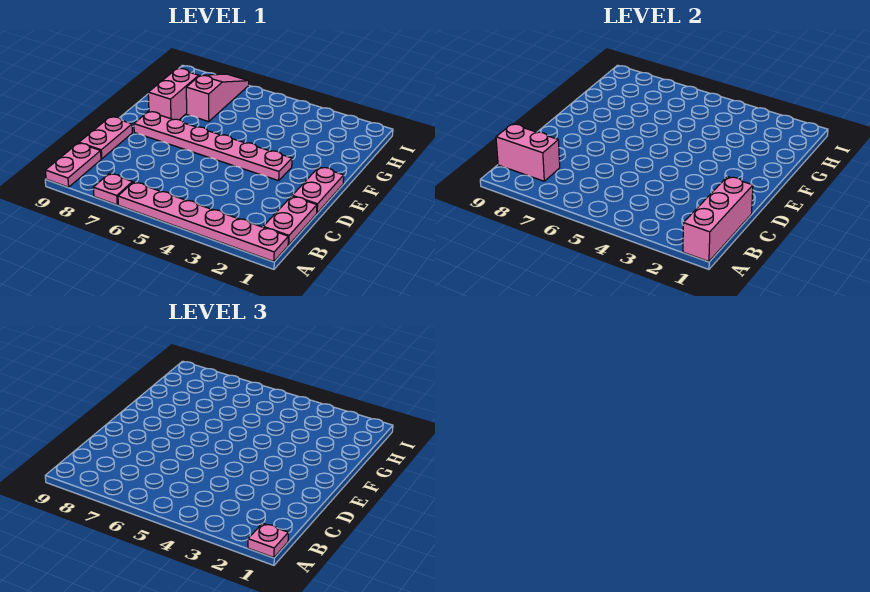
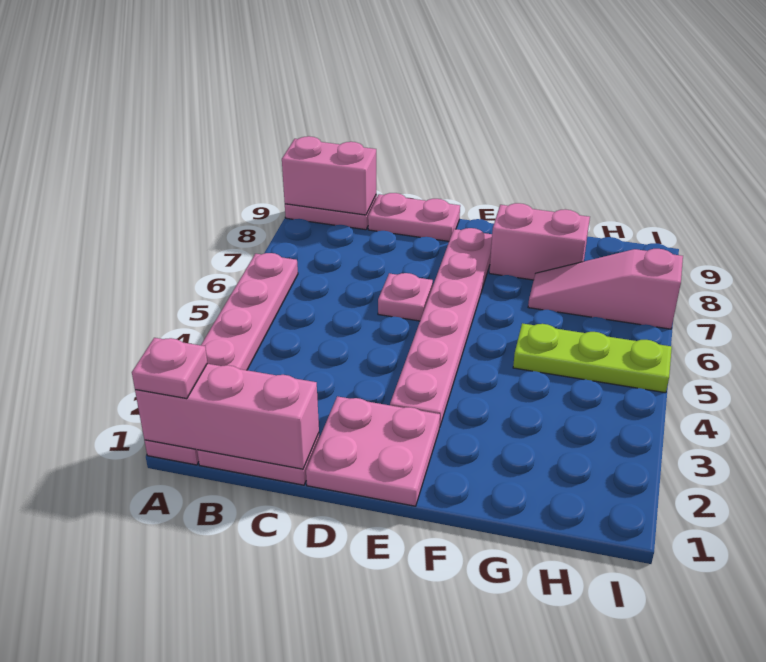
pink plate A7 level 1 -> pink plate D6 level 1
pink brick B8:B9 level 2 -> pink brick A9:B9 level 2
pink plate D1:E1 level 1 -> pink plate D1:E2 level 1
none -> lime plate G5:I5 level 1
pink slope G7:I7 level 1 top G -> pink slope G7:I7 level 1 top I

